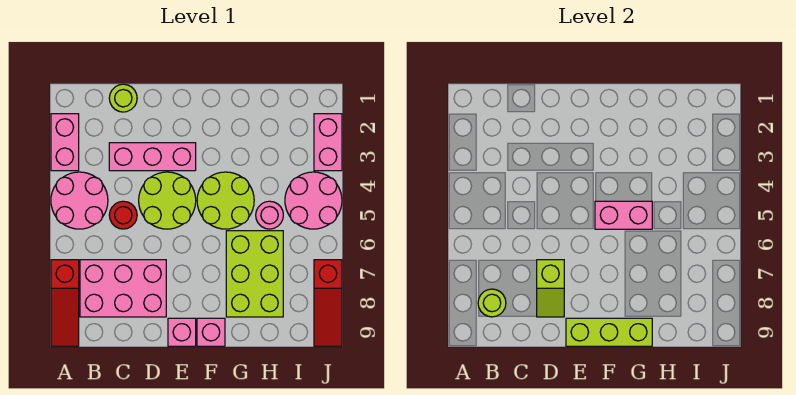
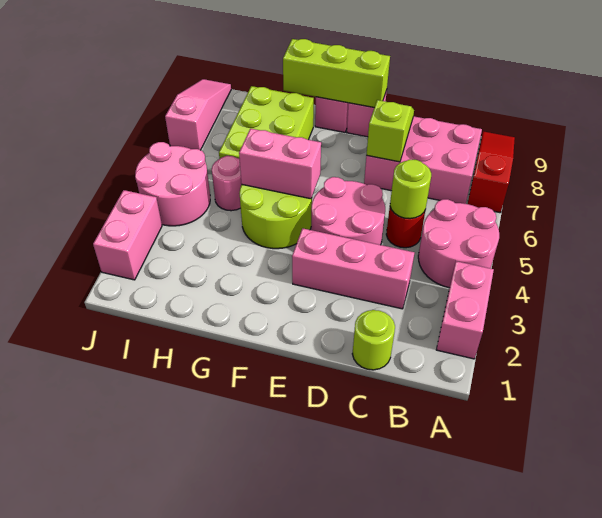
lime round brick B8 level 2 -> lime round brick C5 level 2
lime round brick D4:E5 level 1 -> pink round brick D4:E5 level 1
red slope J7:J9 level 1 top 7 -> pink slope J7:J9 level 1 top 7

